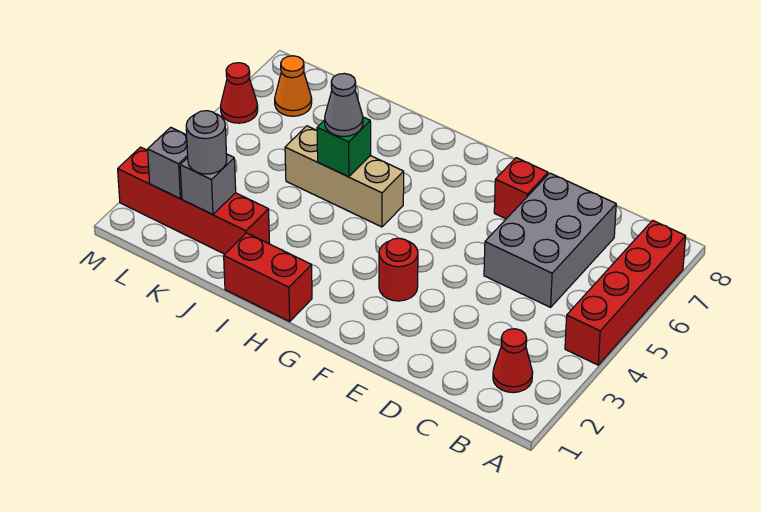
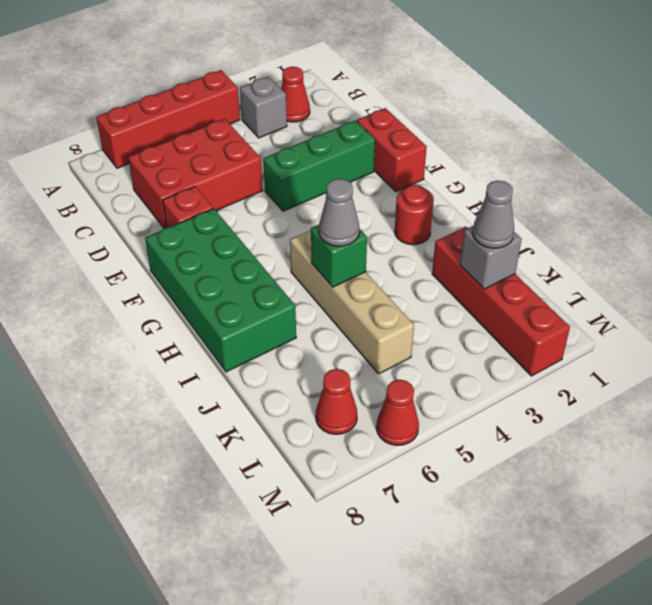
grey brick C5:D7 level 1 -> red brick C5:D7 level 1
none -> green brick E2:E4 level 1
red round brick F3 level 1 -> red round brick H2 level 1
none -> green brick F7:I8 level 1
red brick H1:I1 level 1 -> red brick E1:F1 level 1
tan brick H5:J5 level 1 -> tan brick H5:K5 level 1
grey round brick K2 level 3 -> grey cone K2 level 3
grey brick L2 level 2 -> grey brick B3 level 1
orange cone L7 level 1 -> red cone L7 level 1

